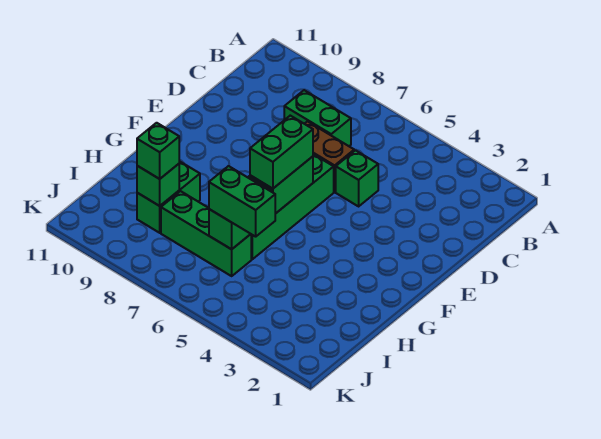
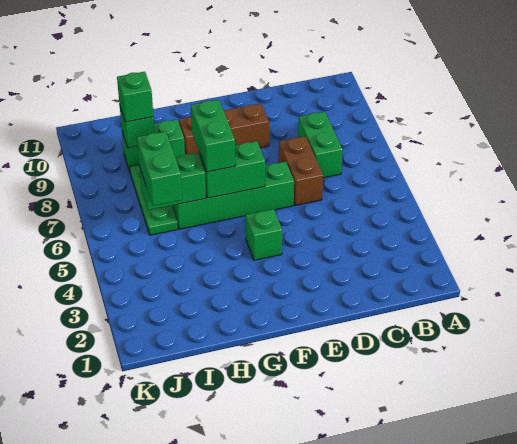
green brick D5 level 1 -> green brick F4 level 1
none -> brown brick E9:G9 level 1
green brick F6:G6 level 3 -> green brick G6:G7 level 3
green brick I6:I8 level 1 -> green plate I6:I8 level 1

